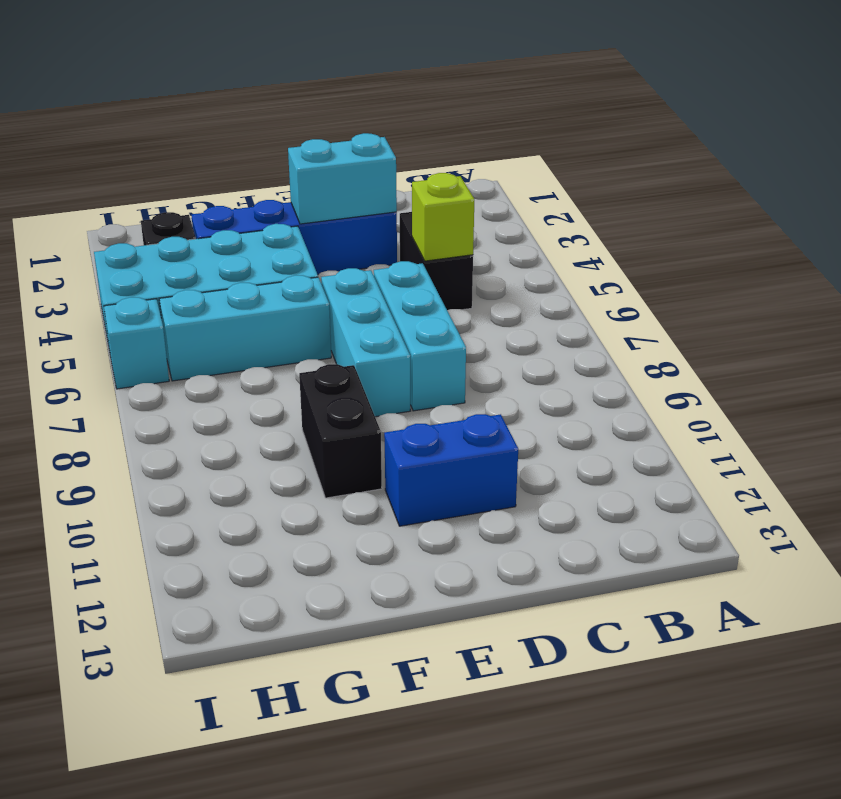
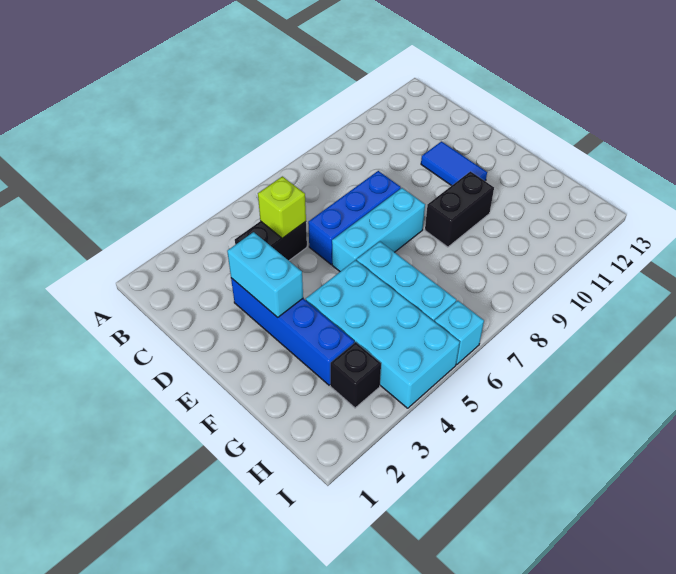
cyan brick D6:D8 level 1 -> blue brick D6:D8 level 1
blue brick D11:E11 level 1 -> blue tile D11:E11 level 1

